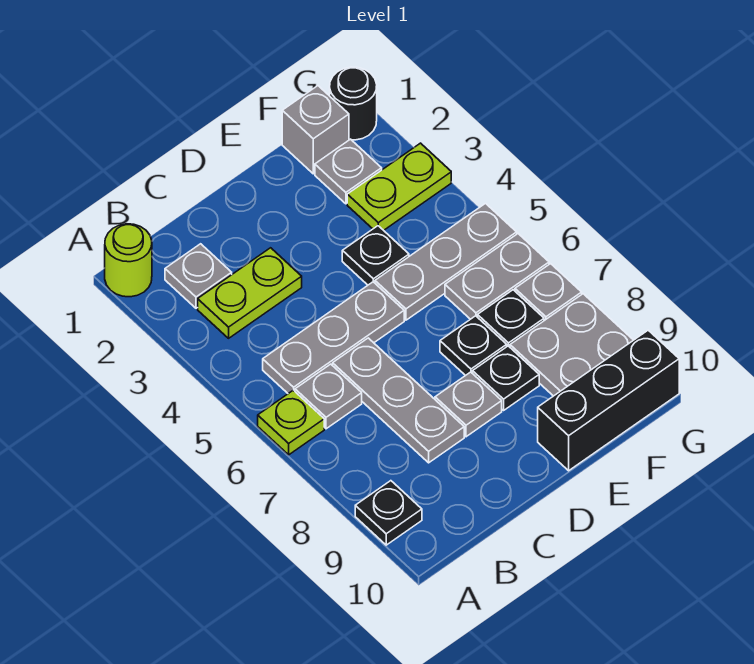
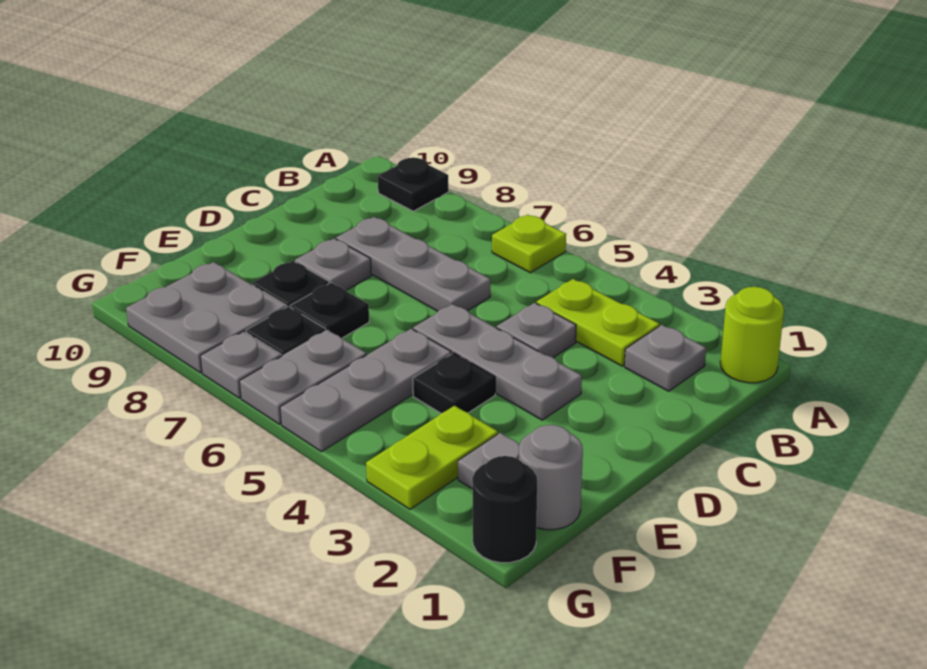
lime plate B3:C3 level 1 -> lime plate B3:B4 level 1
grey plate B5:D5 level 1 -> grey plate D3:D5 level 1
grey plate B6 level 1 -> grey plate C4 level 1
black brick E10:G10 level 1 -> none
grey brick F1 level 1 -> grey round brick F1 level 1

